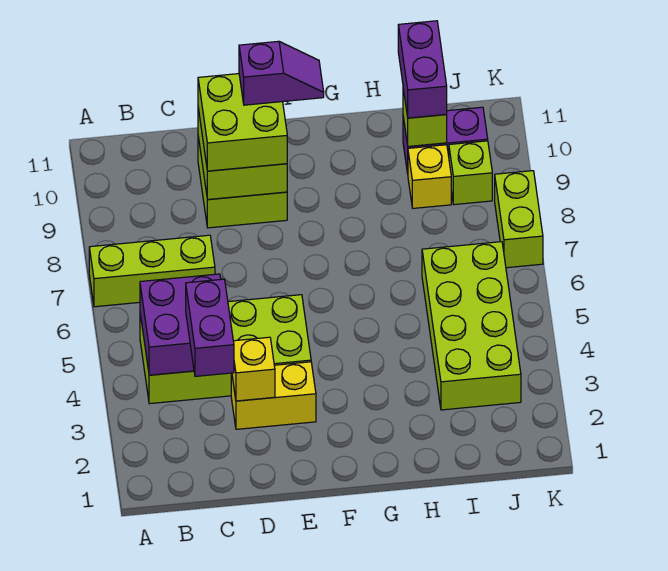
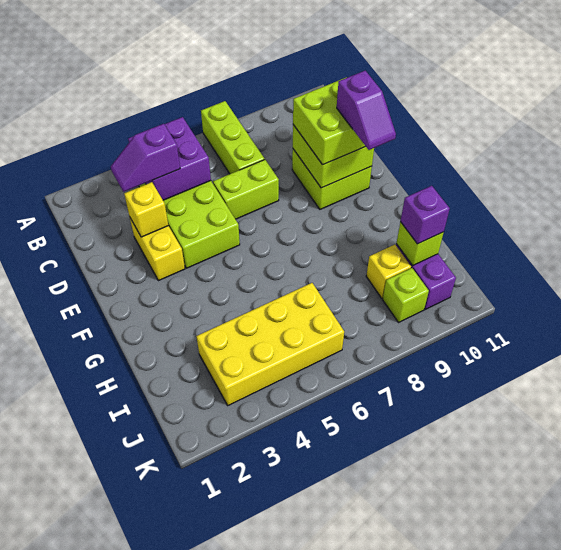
purple brick C3:C4 level 3 -> purple slope C3:C4 level 3 top 4
lime brick I3:J6 level 1 -> yellow brick I3:J6 level 1
purple brick I10:I11 level 3 -> purple brick I10 level 3
lime brick K7:K8 level 1 -> lime brick D6:D7 level 1

